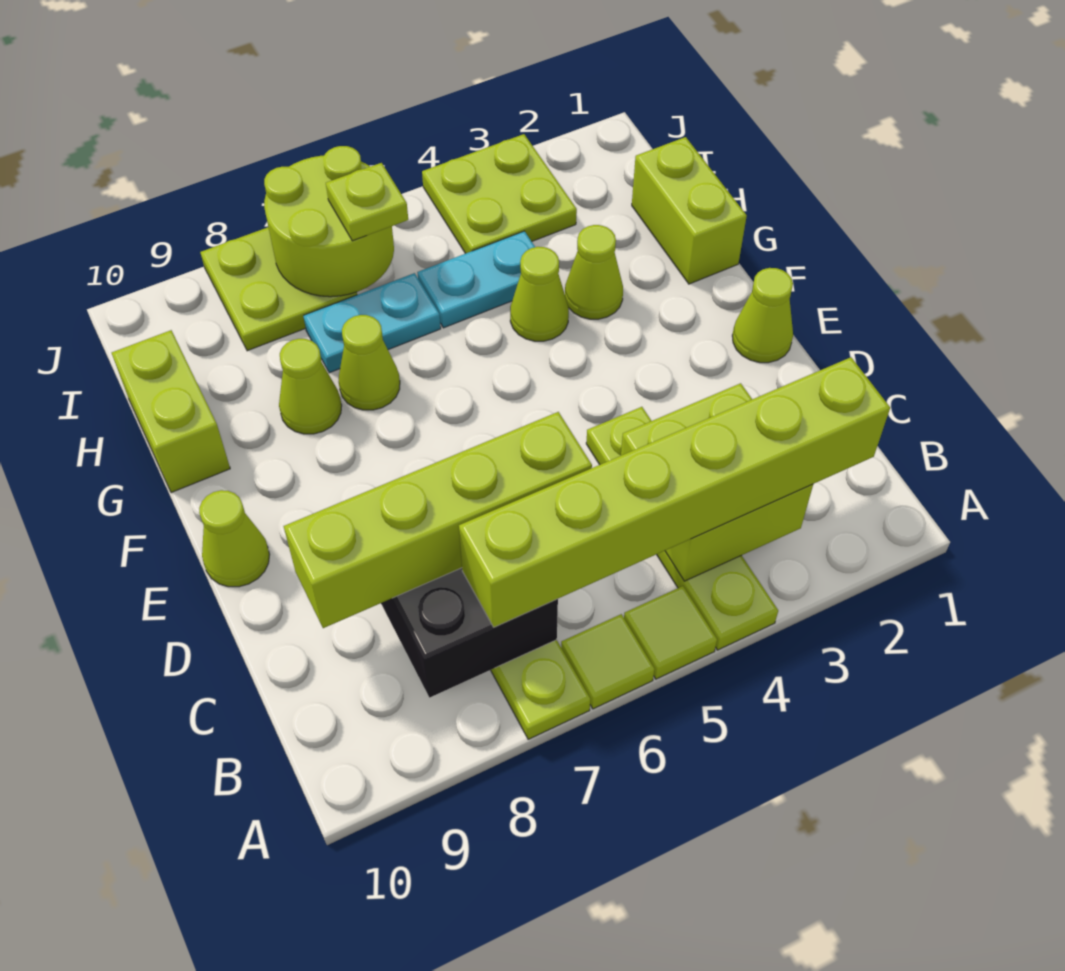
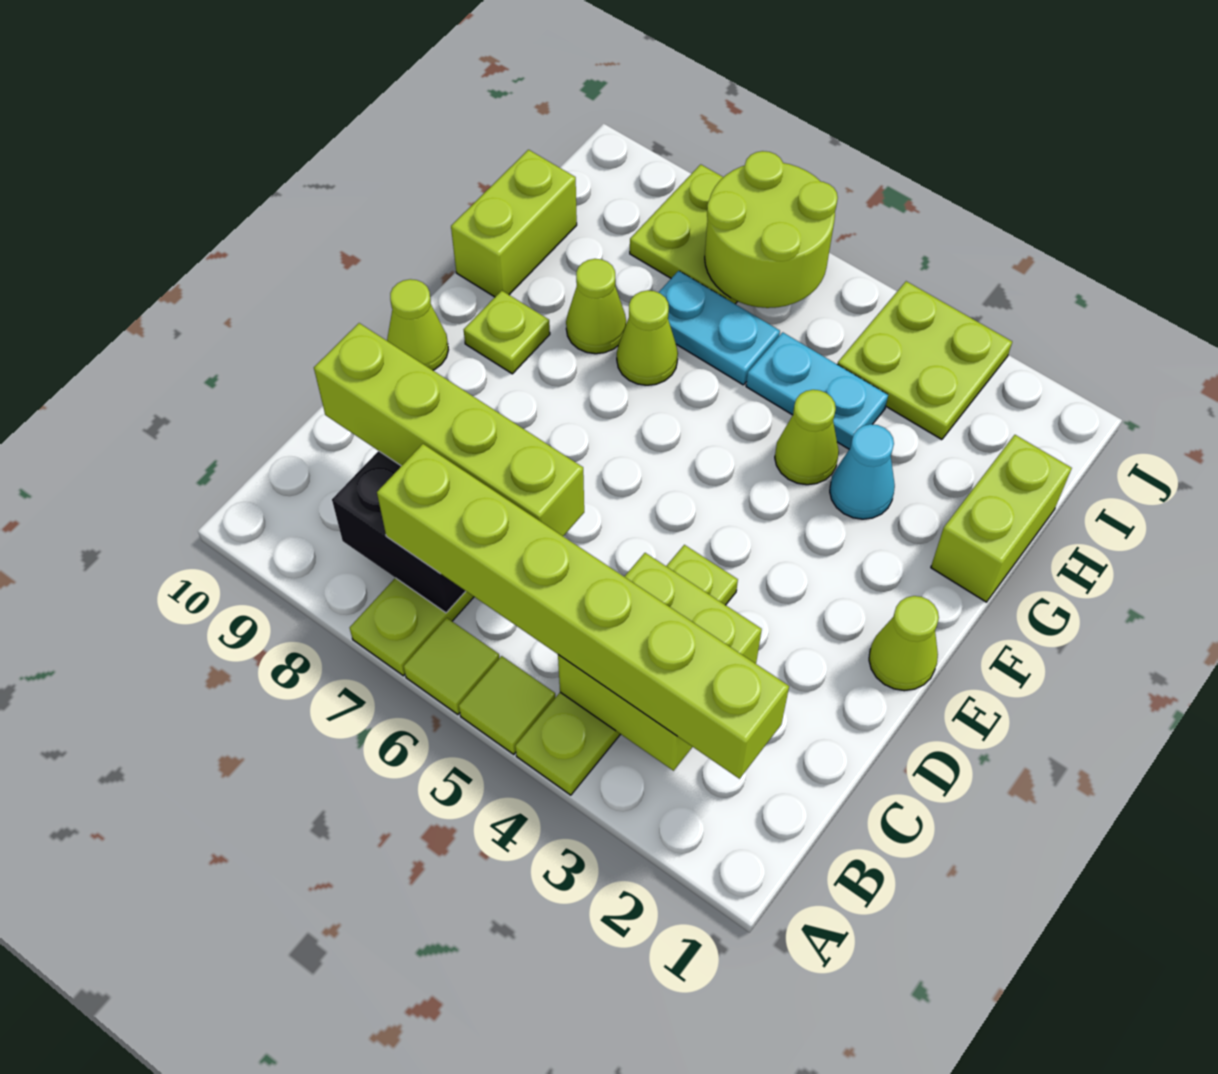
lime cone G3 level 1 -> cyan cone G3 level 1
lime plate I6 level 3 -> lime plate F9 level 1

